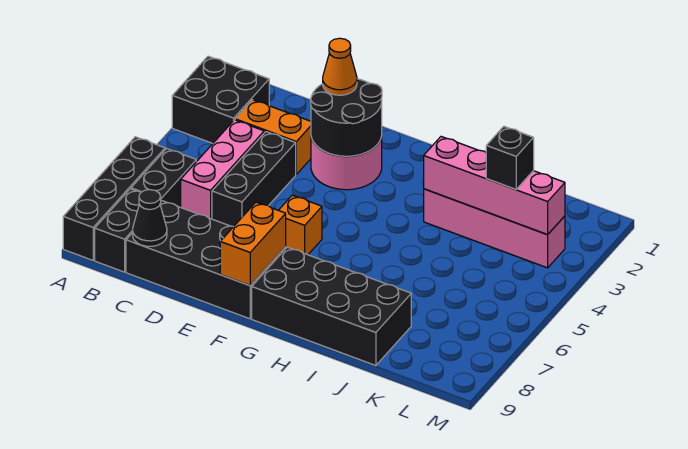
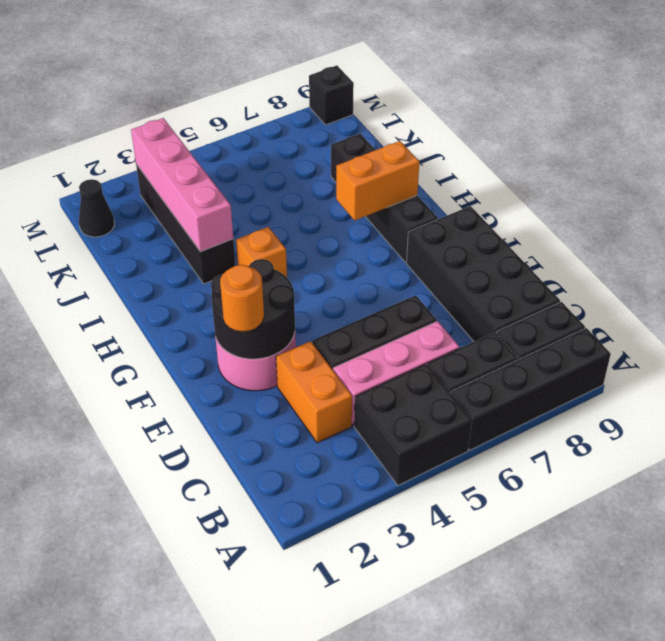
black brick A2:B3 level 1 -> black brick A4:B5 level 1
black cone C9 level 2 -> black cone L1 level 1
orange cone E2 level 3 -> orange round brick E2 level 3
orange brick F6 level 1 -> orange brick H4 level 1
orange brick F8:F9 level 2 -> orange brick H7:H8 level 2
black brick G8:J9 level 1 -> black brick G8:J8 level 1
pink brick I3:L3 level 1 -> black brick I3:L3 level 1
black brick K3 level 3 -> black brick M9 level 1

